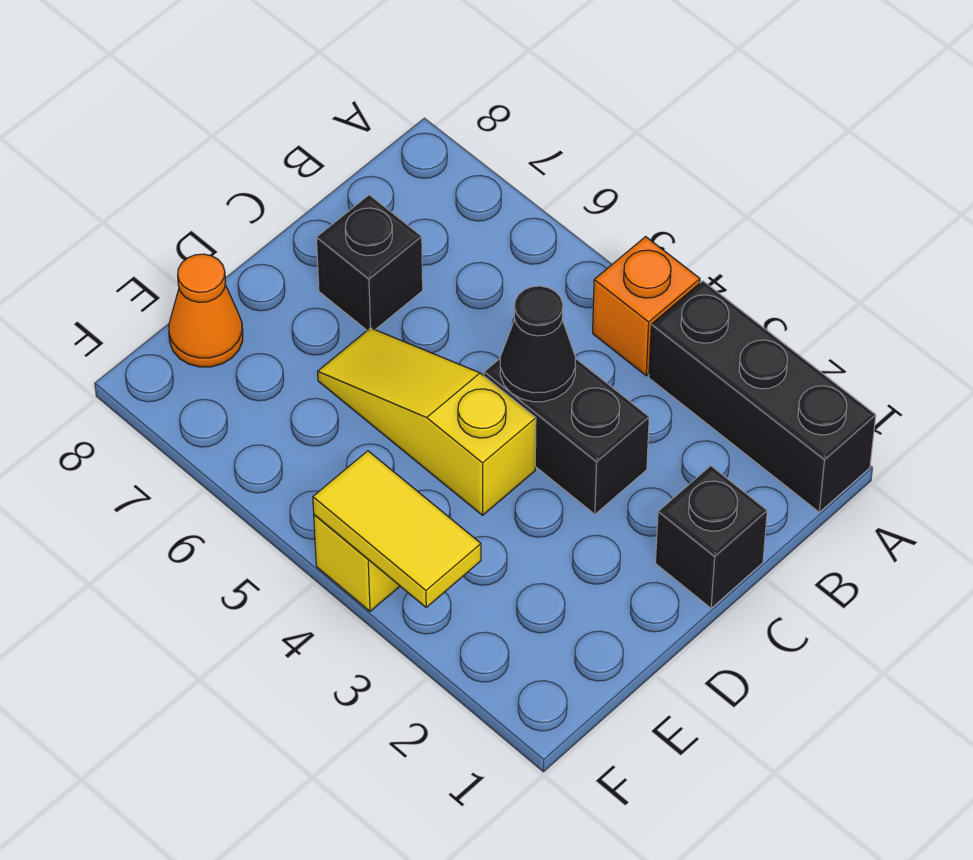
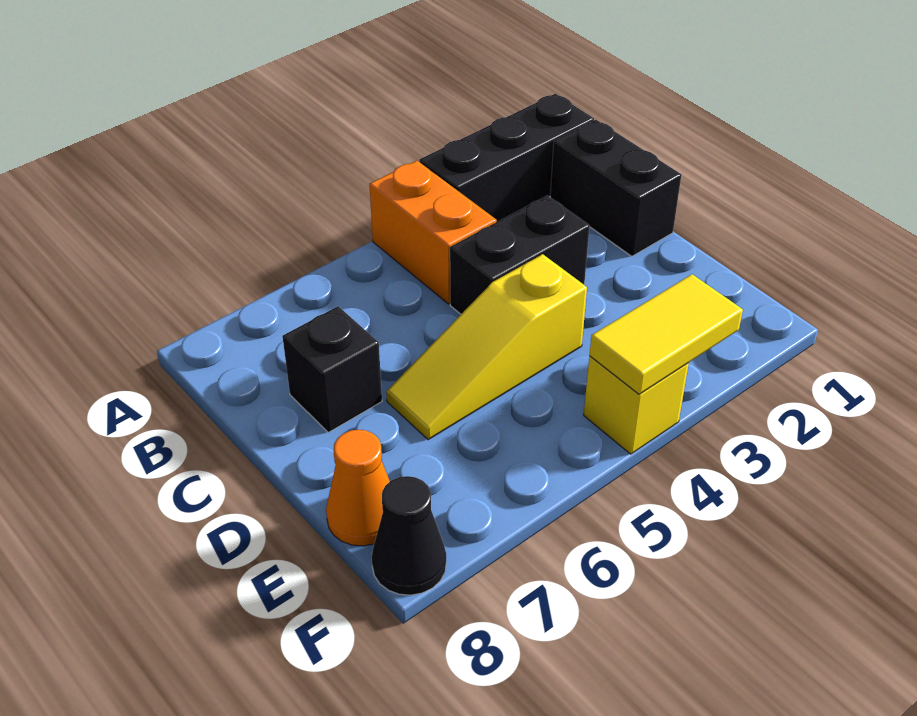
orange brick A4 level 1 -> orange brick A4:B4 level 1
black brick C1 level 1 -> black brick B1:C1 level 1
black cone C4 level 2 -> black cone F8 level 1

